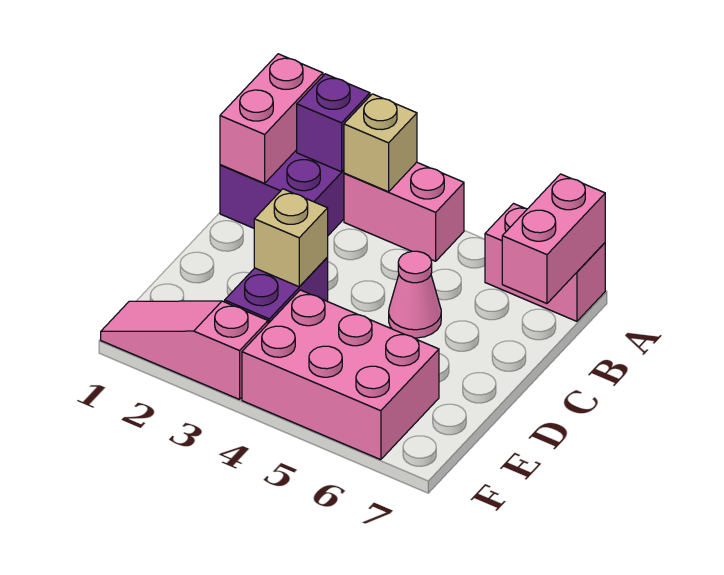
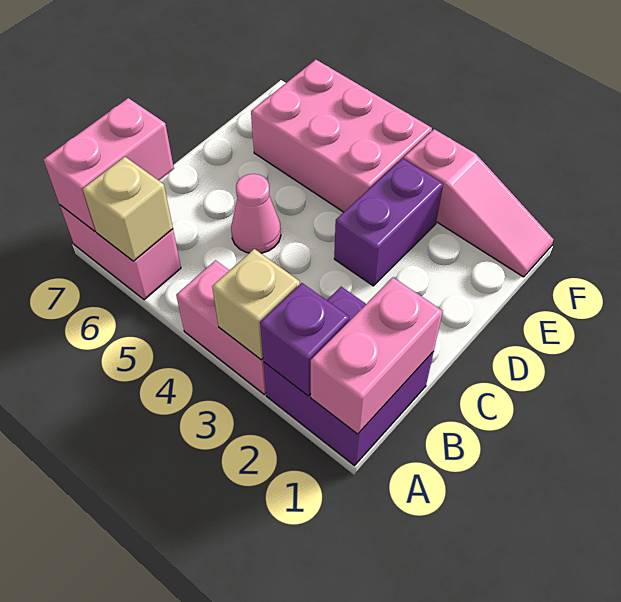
tan brick D3 level 2 -> tan brick A6 level 2

